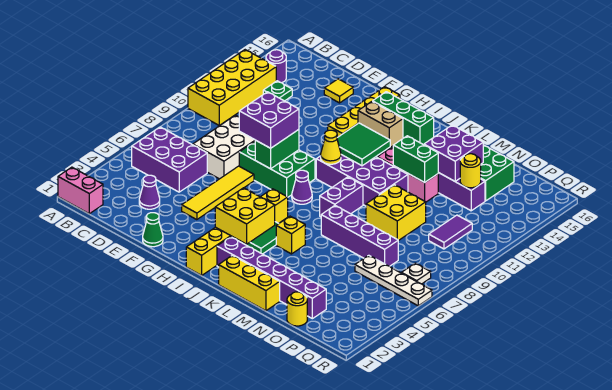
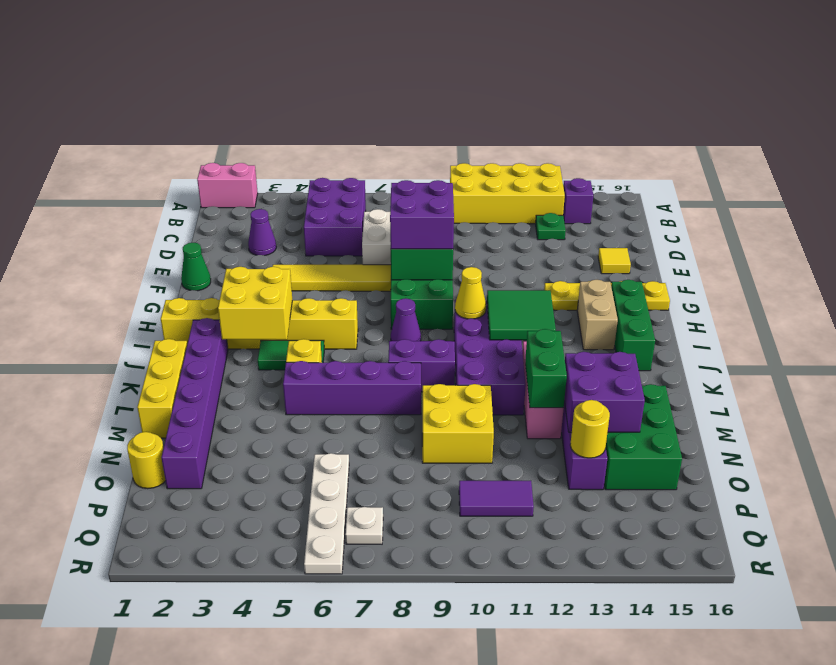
pink brick A1:B1 level 1 -> pink brick A1:A2 level 1
purple round brick B14 level 1 -> purple brick B14 level 1
purple brick L7:O7 level 1 -> purple brick L5:L8 level 1

